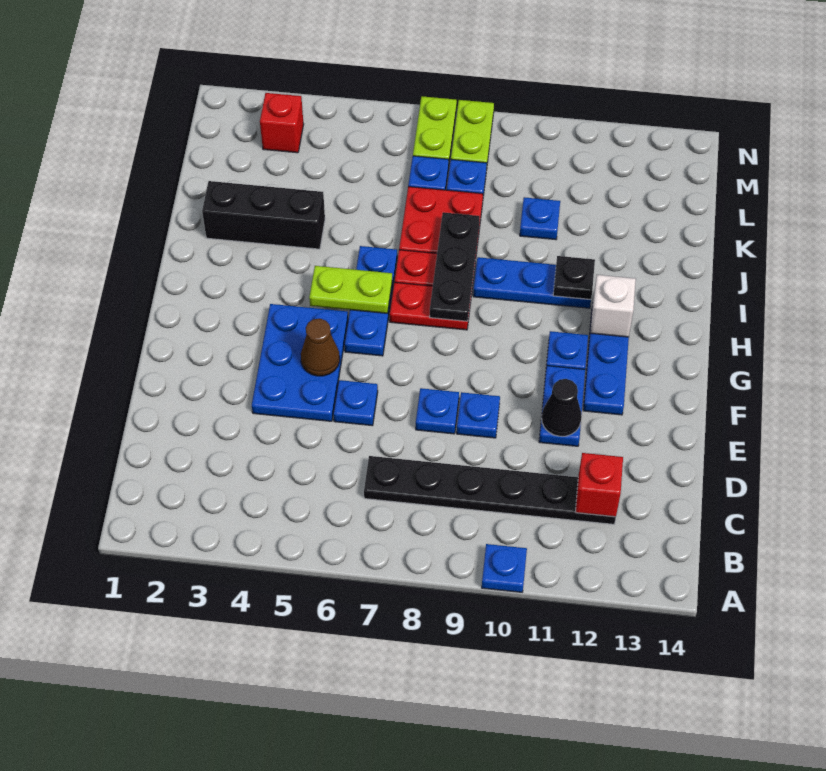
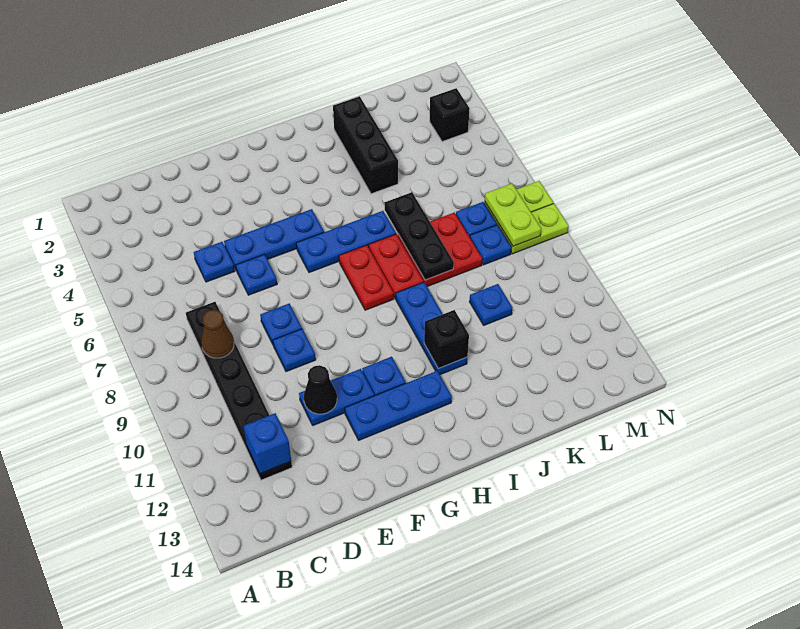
blue plate A10 level 1 -> blue plate D5 level 1
red brick C12 level 2 -> blue brick C12 level 2
blue plate E4:G5 level 1 -> blue plate E5:G5 level 1
brown cone F5 level 2 -> brown cone C8 level 2
lime plate H5:H6 level 2 -> lime plate M7:M8 level 2
black plate H8:J8 level 2 -> black plate J6:J8 level 2
white brick H12 level 2 -> none
black plate I11 level 2 -> black brick I11 level 2
red brick M3 level 1 -> black brick M3 level 1

